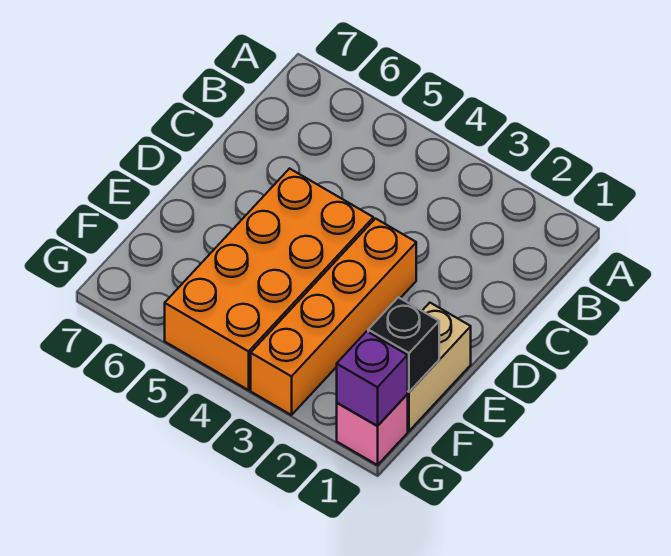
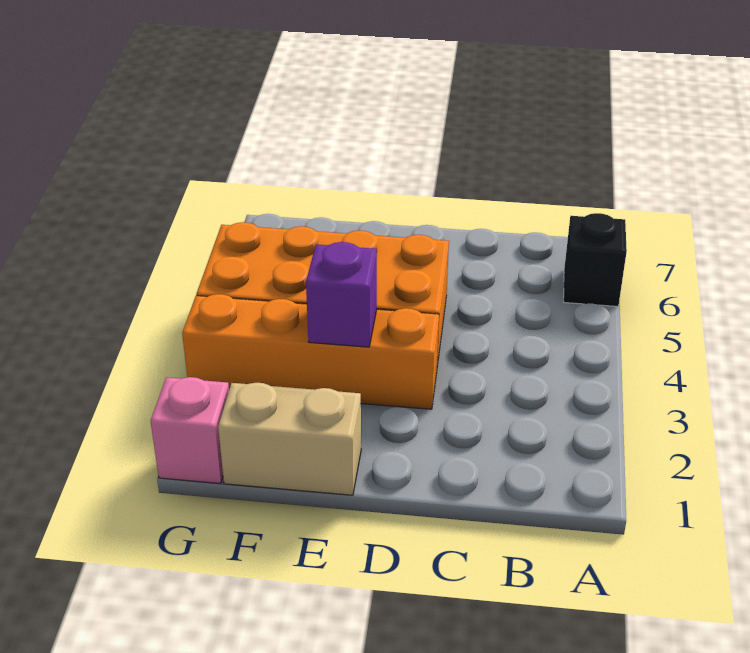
black brick F1 level 2 -> black brick A6 level 1
purple brick G1 level 2 -> purple brick E3 level 2

